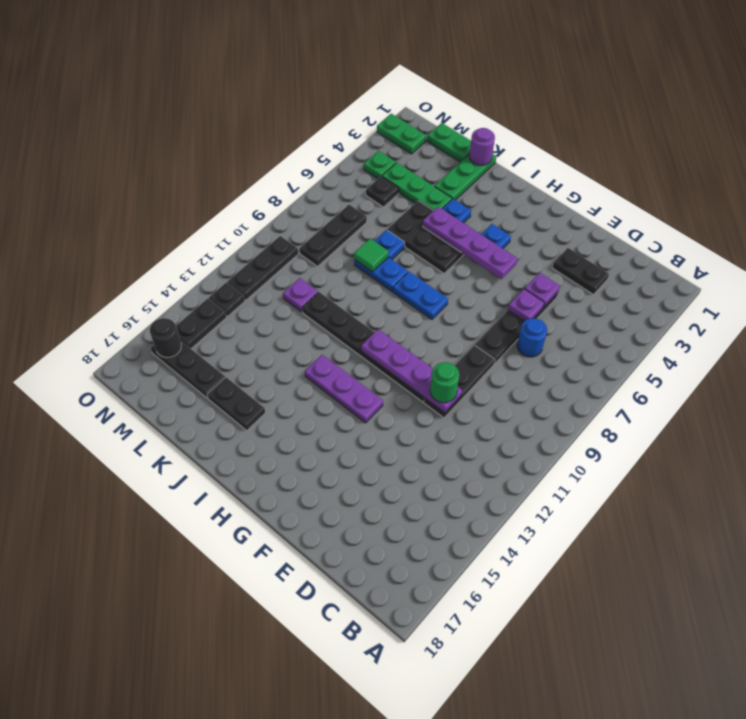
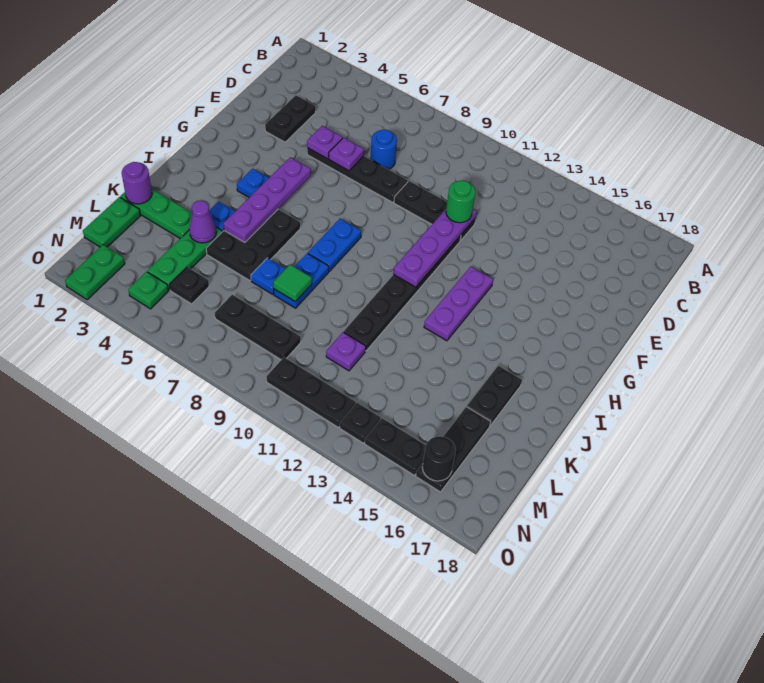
none -> purple cone K4 level 2

